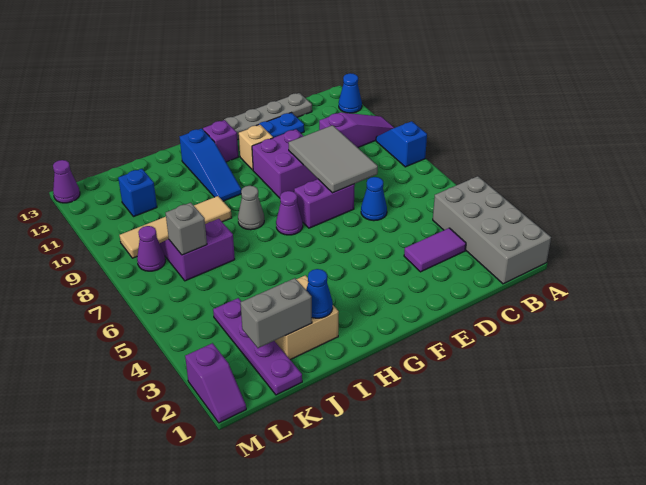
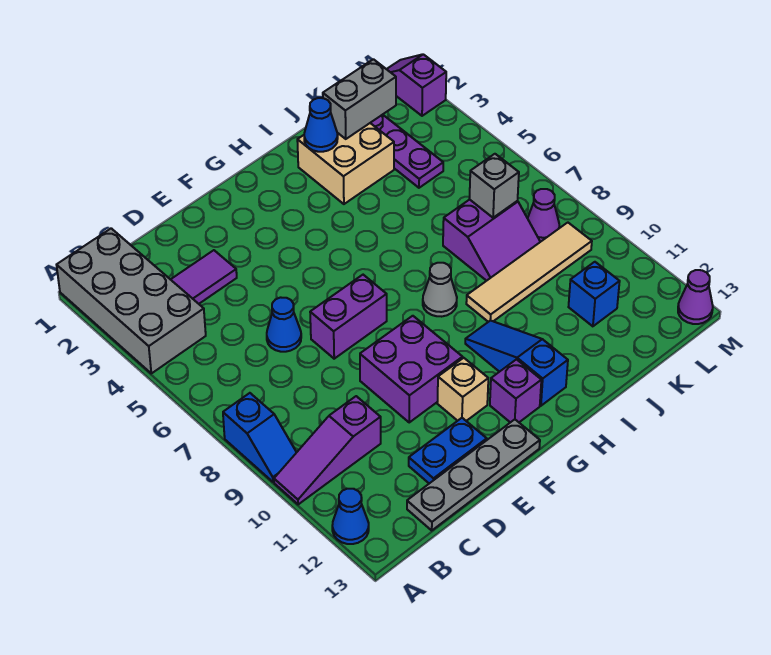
grey tile D7:E9 level 2 -> none
purple cone G7 level 1 -> none

